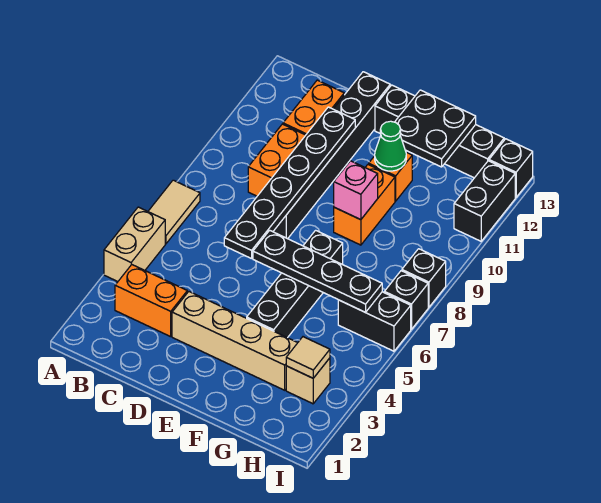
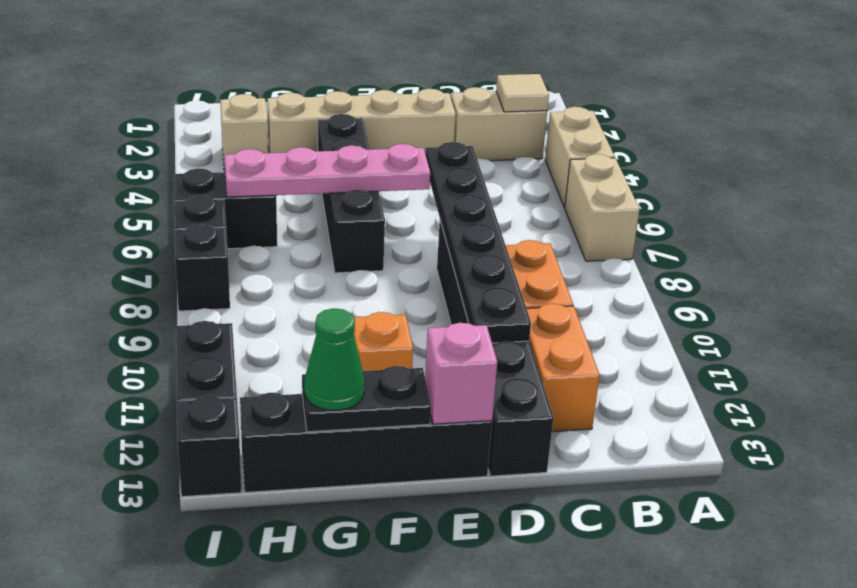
tan tile A6:A7 level 1 -> tan brick A6:A7 level 1
orange brick B3:C3 level 1 -> tan brick B3:C3 level 1
black plate E6:H6 level 2 -> pink plate E6:H6 level 2
orange brick F9:F10 level 1 -> none
pink brick F9 level 2 -> pink brick E13 level 2
green cone F11 level 2 -> green cone G13 level 3
black plate F12:G13 level 2 -> black plate F13:G13 level 2
tan tile H3 level 2 -> tan tile B3 level 2

